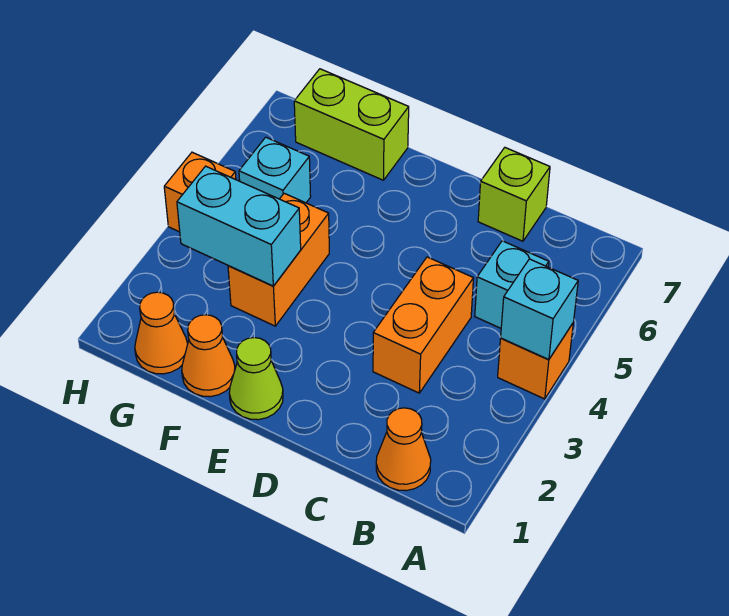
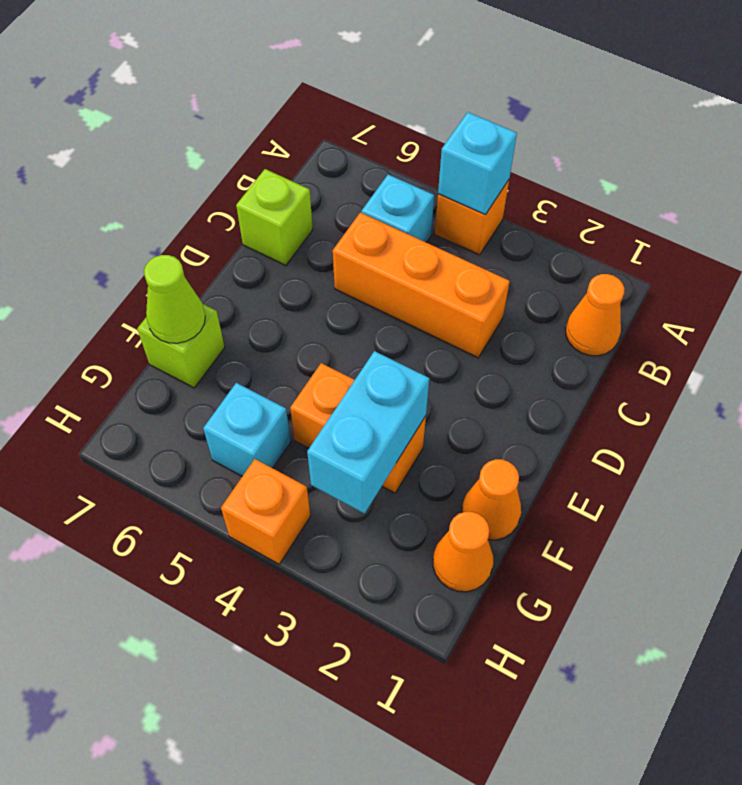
orange brick C3:C4 level 1 -> orange brick C3:C5 level 1
lime cone E1 level 1 -> lime cone F7 level 2
lime brick F7:G7 level 1 -> lime brick F7 level 1

